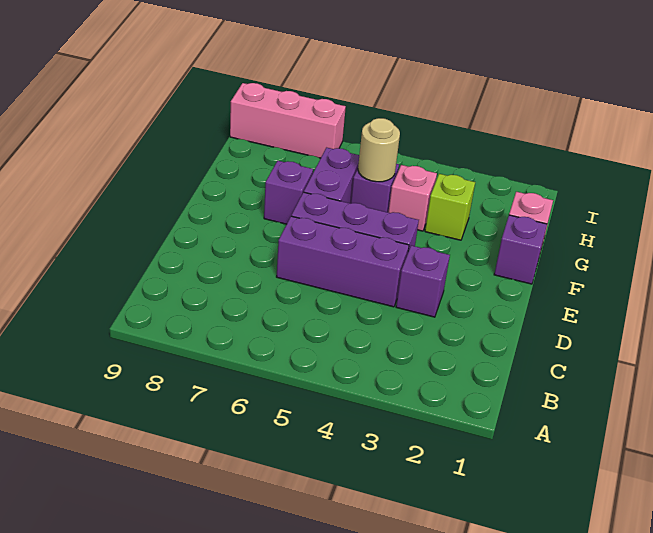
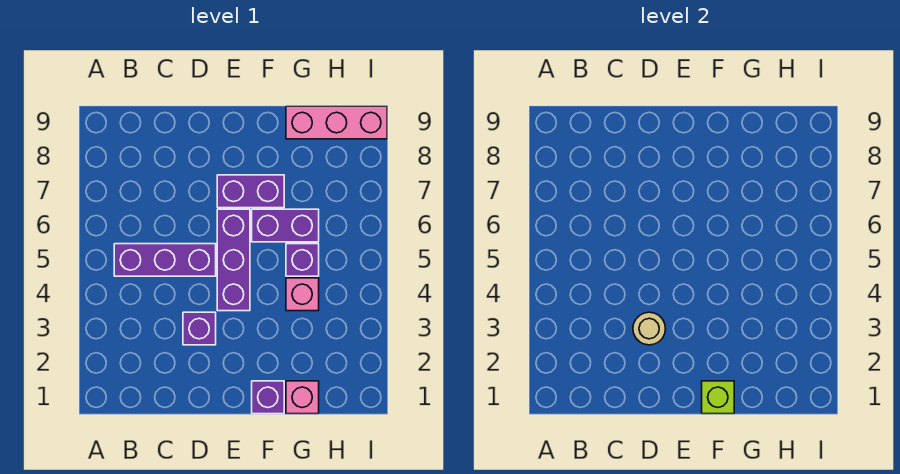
purple brick D4:D6 level 1 -> purple brick B5:D5 level 1
purple brick F7 level 1 -> purple brick E7:F7 level 1
lime brick G3 level 1 -> lime brick F1 level 2
tan round brick G5 level 2 -> tan round brick D3 level 2
pink brick I7:I9 level 1 -> pink brick G9:I9 level 1

